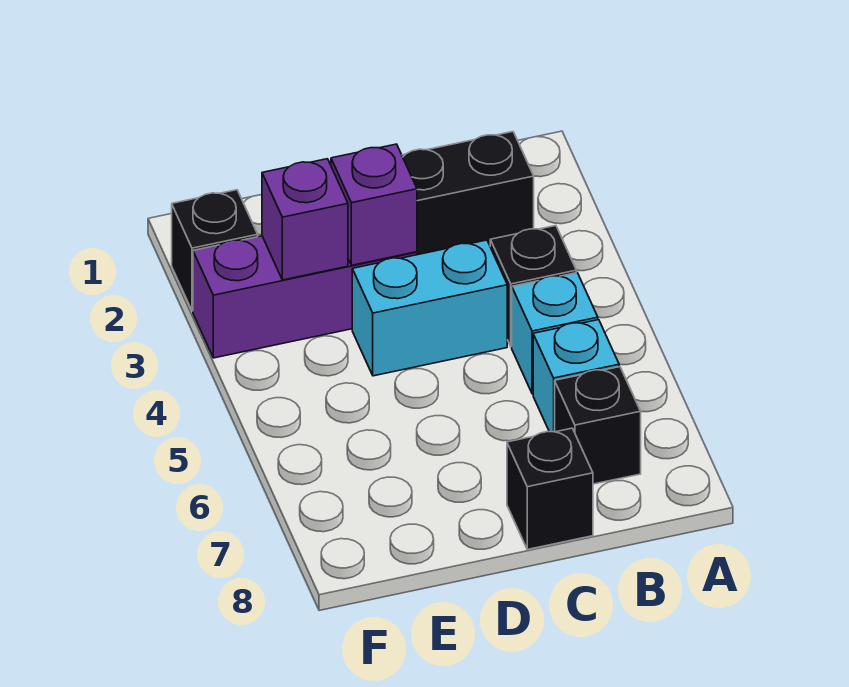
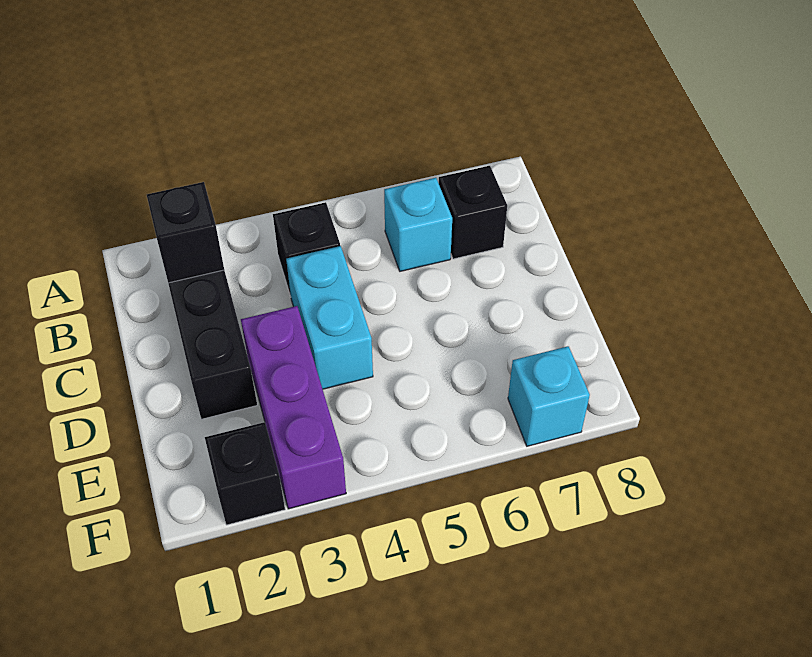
cyan brick B5 level 1 -> cyan brick F7 level 1
black brick C8 level 1 -> black brick B2 level 2
purple brick D3 level 2 -> none
purple brick E3 level 2 -> none

